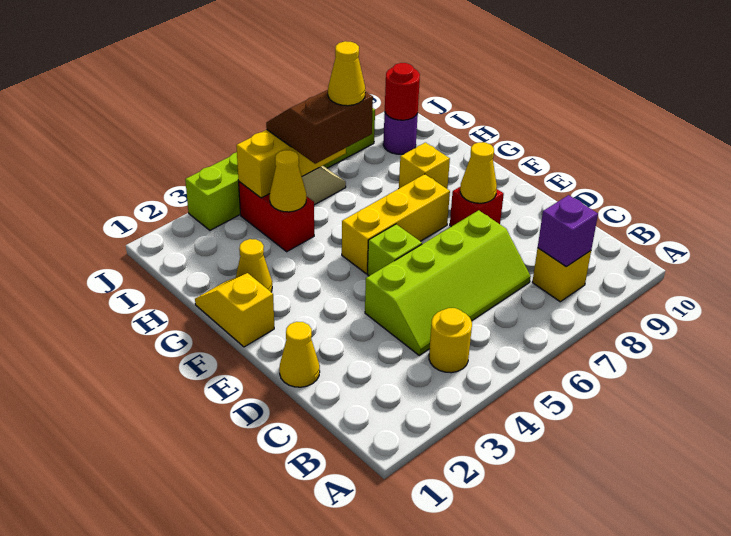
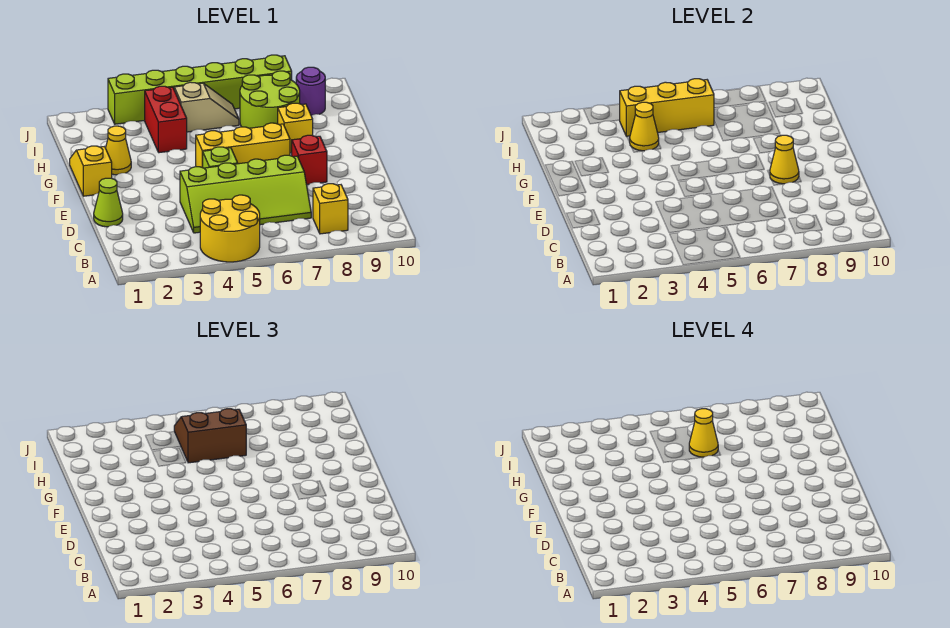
yellow round brick B4 level 1 -> yellow round brick A4:B5 level 1
purple brick B8 level 2 -> none
yellow cone D1 level 1 -> lime cone D1 level 1
none -> lime round brick H7:I8 level 1
red round brick I9 level 2 -> none

